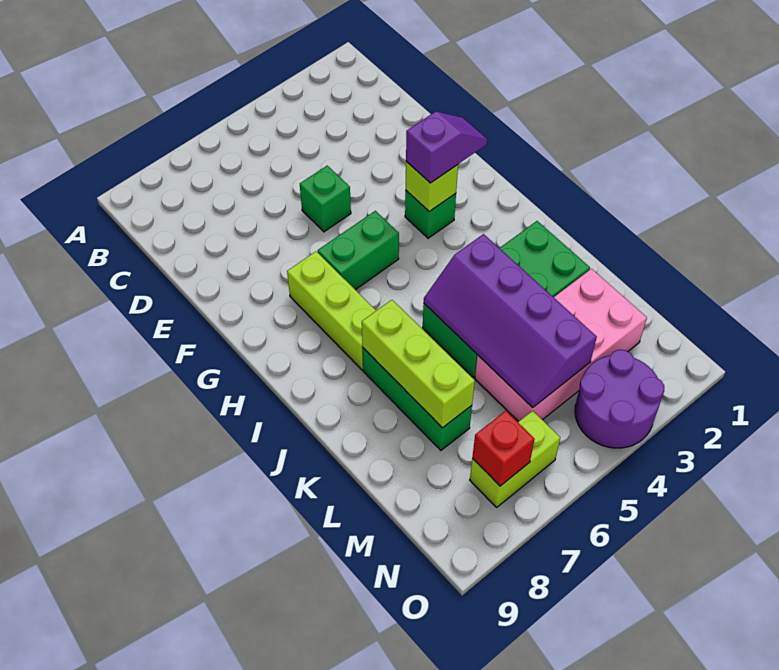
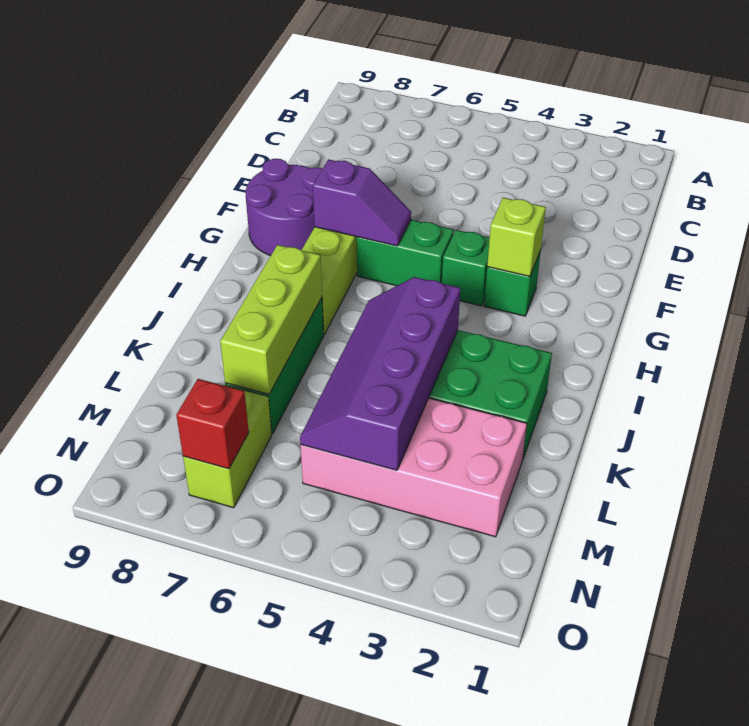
green brick E5 level 1 -> green brick G4 level 1
purple slope G2:G3 level 3 top 3 -> purple slope G6:G7 level 2 top 7
purple round brick N3:O4 level 1 -> purple round brick F8:G9 level 1
lime brick N6:N7 level 1 -> lime brick M7:N7 level 1

